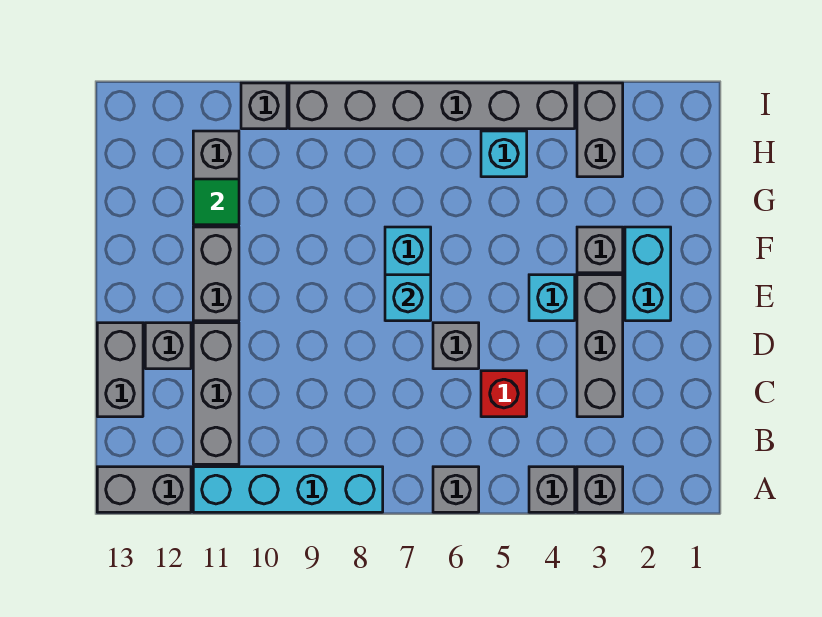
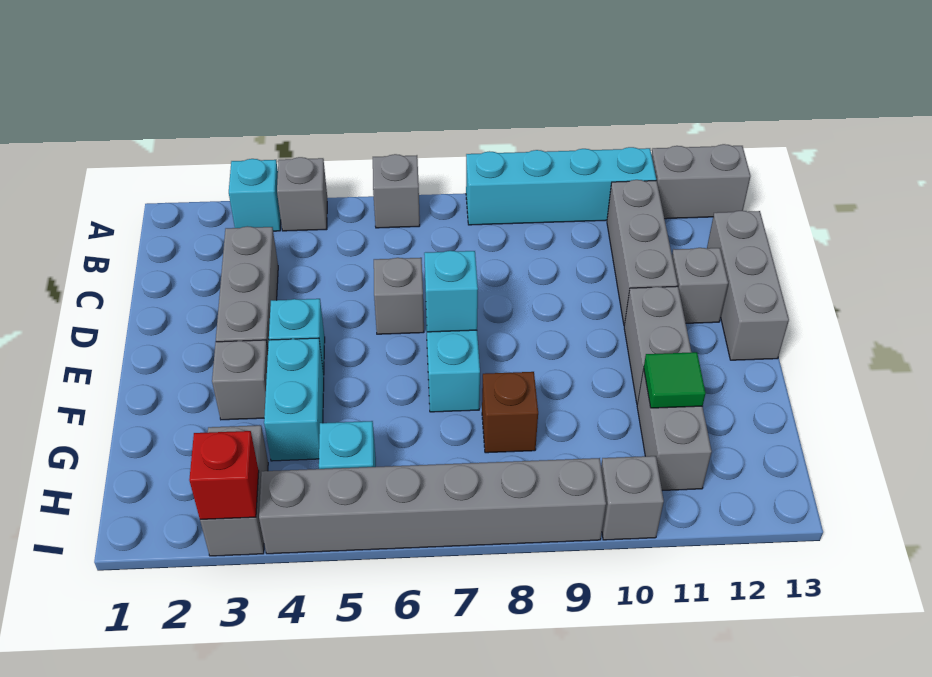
grey brick A3 level 1 -> cyan brick A3 level 1
red brick C5 level 1 -> red brick I3 level 2
grey brick C13:D13 level 1 -> grey brick C13:E13 level 1
cyan brick E2:F2 level 1 -> cyan brick F4:G4 level 1
none -> brown brick G8 level 1

